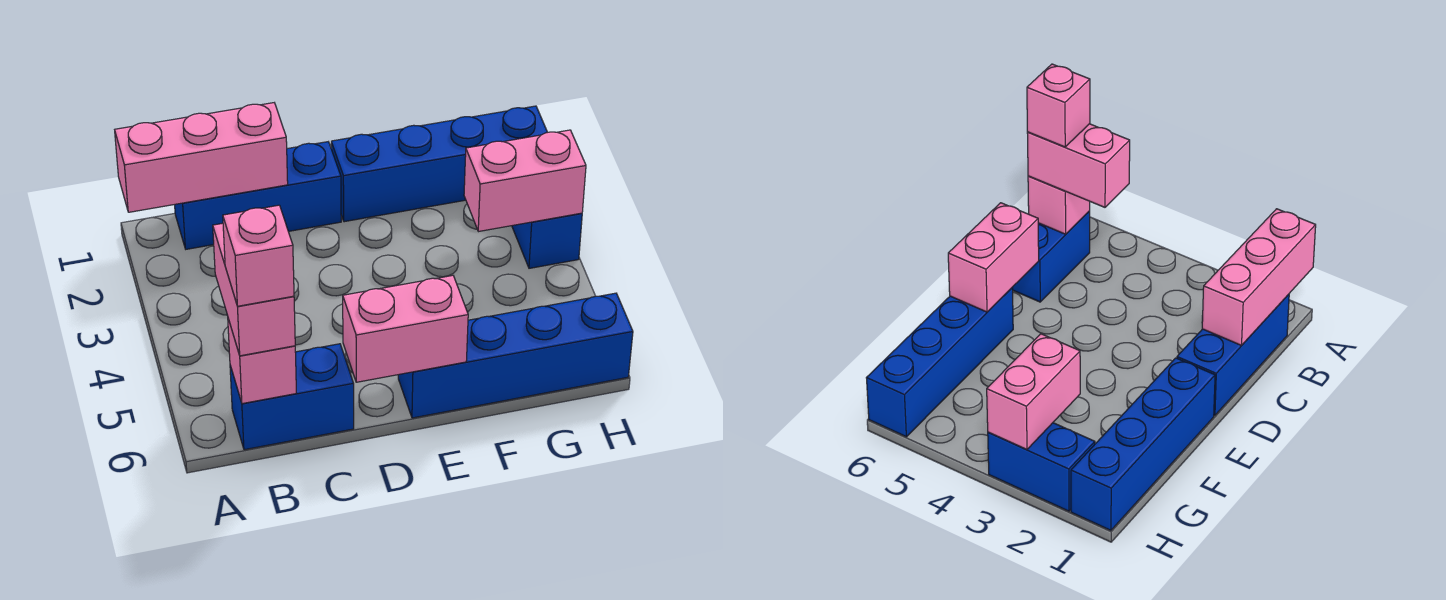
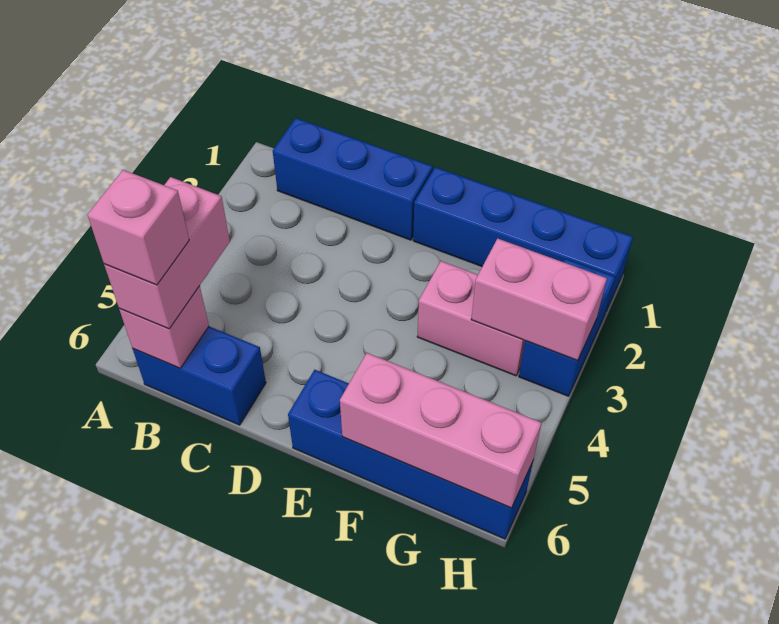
pink brick A1:C1 level 2 -> pink brick F6:H6 level 2
pink brick D6:E6 level 2 -> pink brick F3:G3 level 1

